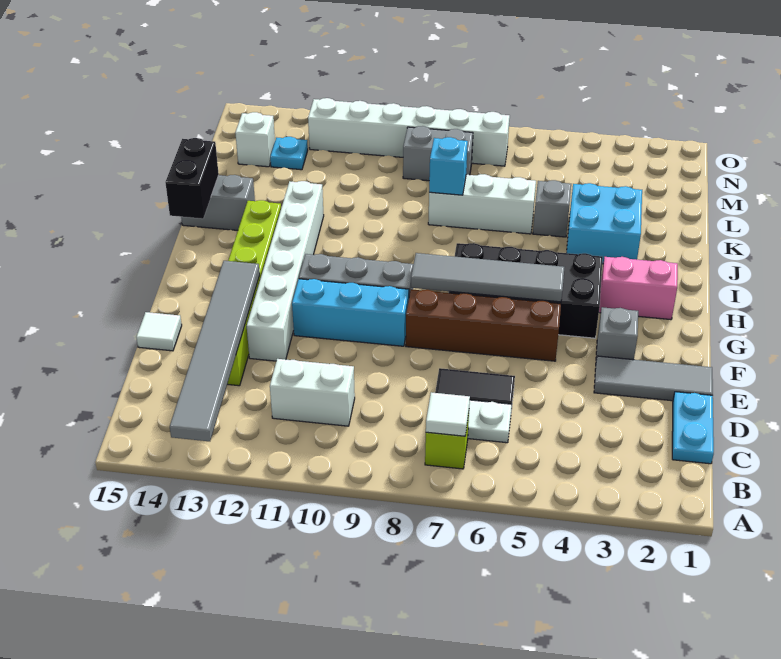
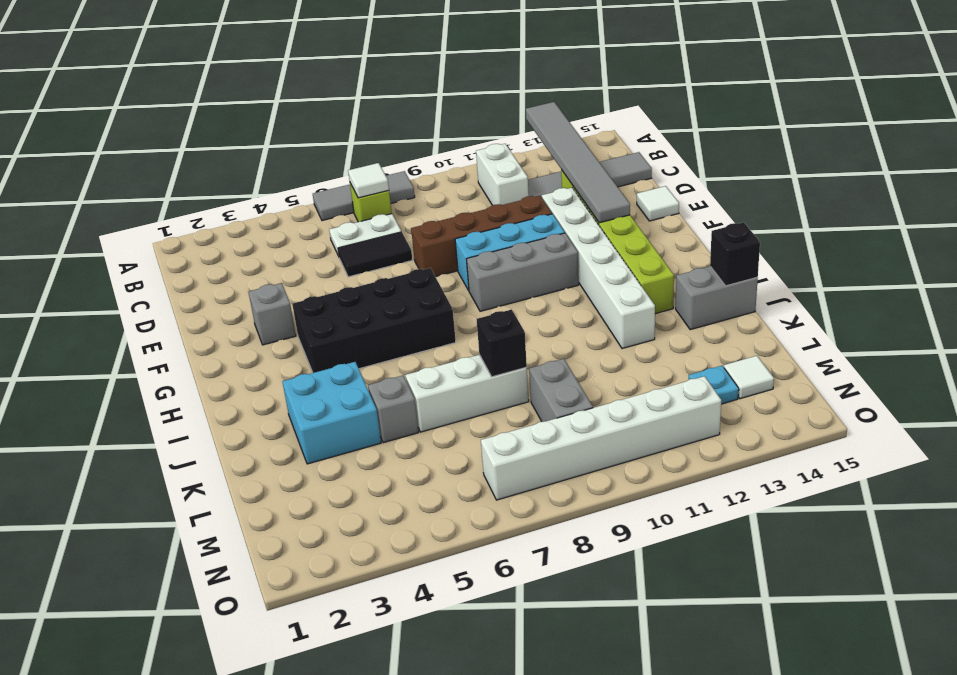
cyan plate C1:D1 level 1 -> none
white brick C10:C11 level 1 -> white brick B11:C11 level 1
grey tile E1:E3 level 1 -> grey tile A6:A8 level 1
brown brick F5:F8 level 1 -> brown brick E8:E11 level 1
grey tile G5:G8 level 2 -> grey tile C12:C15 level 1
pink brick H2:H3 level 1 -> none
black brick I15:J15 level 2 -> black brick J15 level 2
cyan brick K8 level 2 -> black brick K8 level 2
grey brick M8:M9 level 1 -> grey brick L9:M9 level 1
white brick M14 level 1 -> white tile M14 level 1

